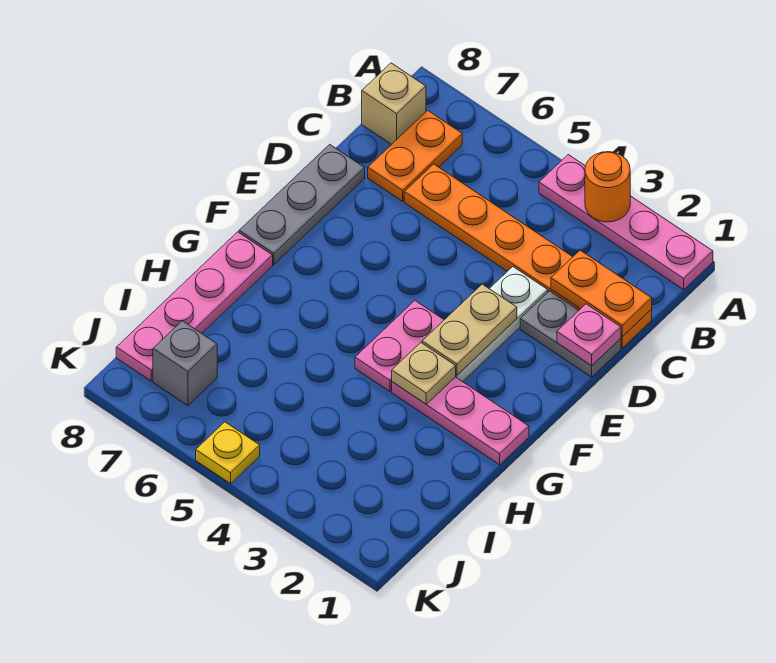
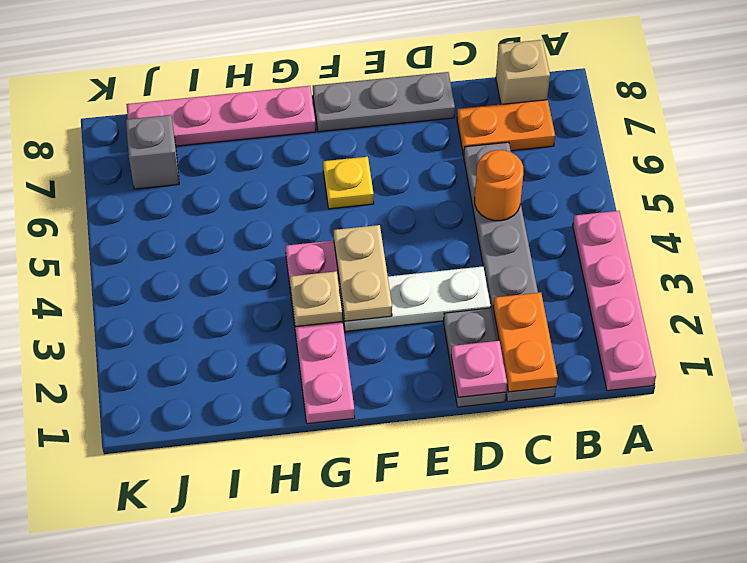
orange round brick A3 level 2 -> orange round brick C5 level 2
orange plate C1:C6 level 1 -> grey plate C1:C6 level 1
tan plate E3:F3 level 2 -> tan plate F3:F4 level 2
yellow plate K5 level 1 -> yellow plate F6 level 1

